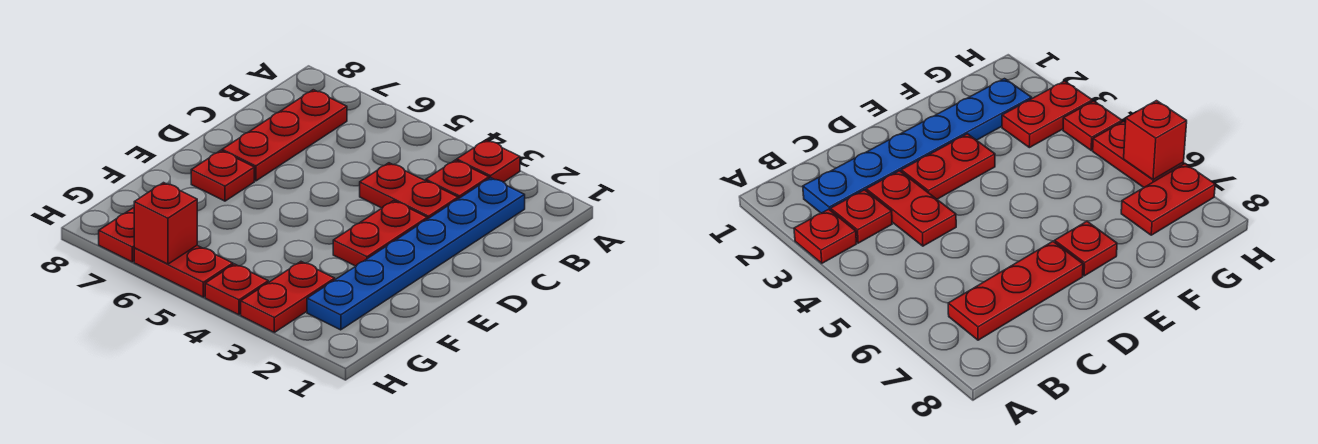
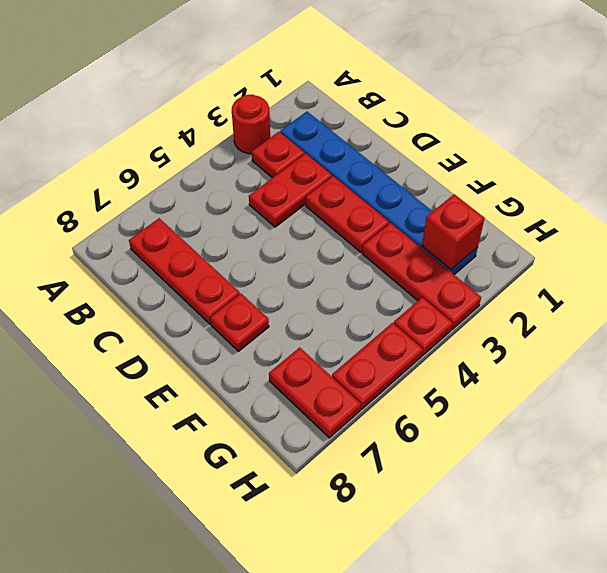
red plate A3 level 1 -> red round brick A3 level 1
red plate G3:H3 level 1 -> red plate F3:H3 level 1
red brick H6 level 2 -> red brick G2 level 2

